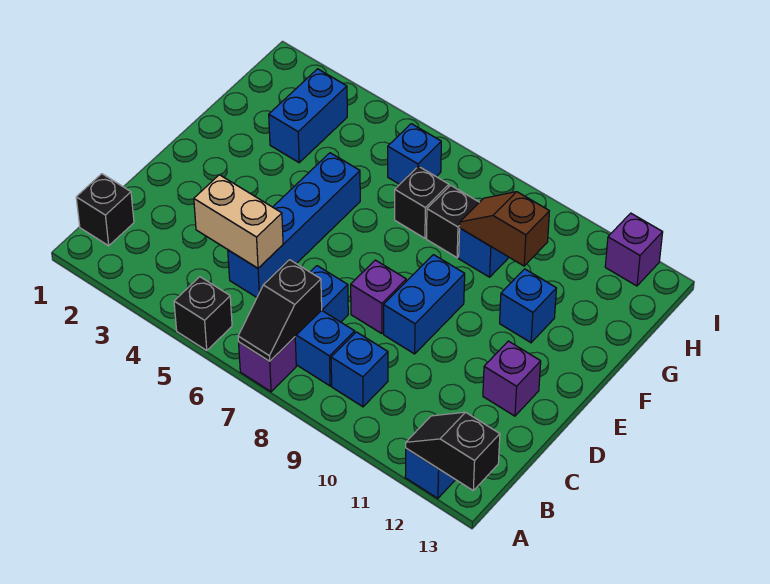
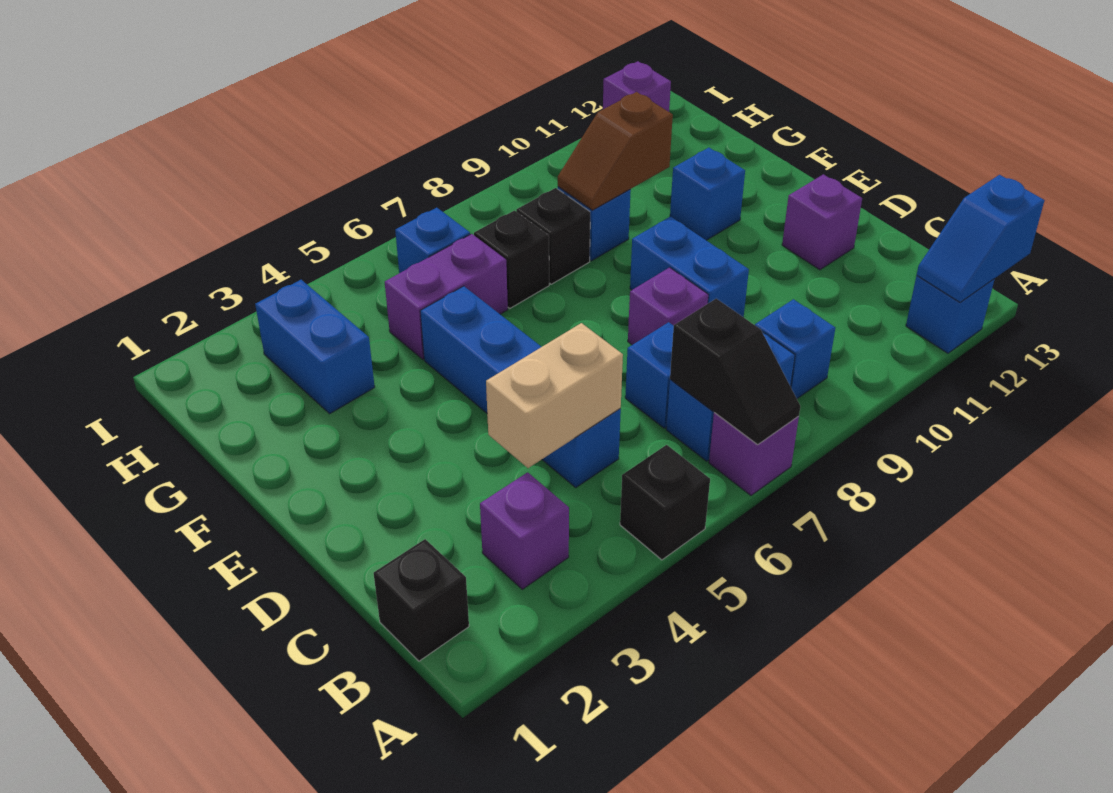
black slope A12:A13 level 2 top 13 -> blue slope A12:A13 level 2 top 13
none -> purple brick B3 level 1
none -> purple brick G5:G6 level 1

